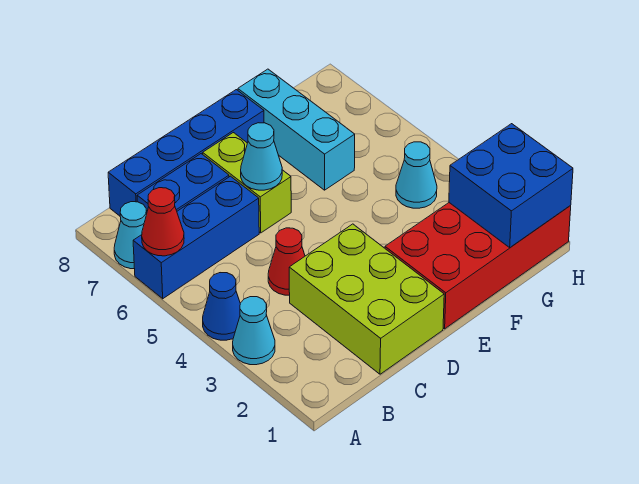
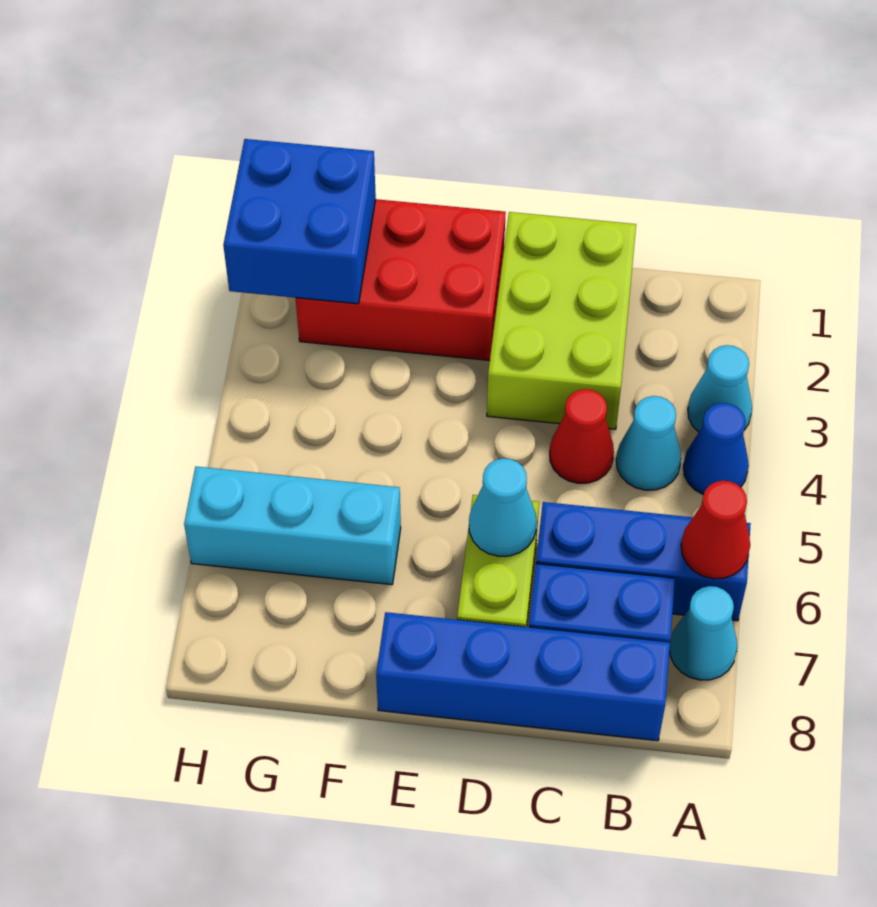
red brick E1:H2 level 1 -> red brick E1:G2 level 1
cyan brick F6:F8 level 1 -> cyan brick F6:H6 level 1
cyan cone G4 level 1 -> cyan cone B4 level 1

